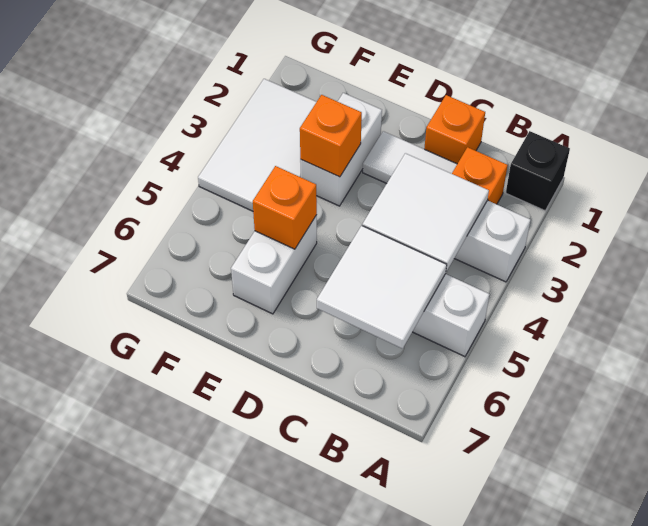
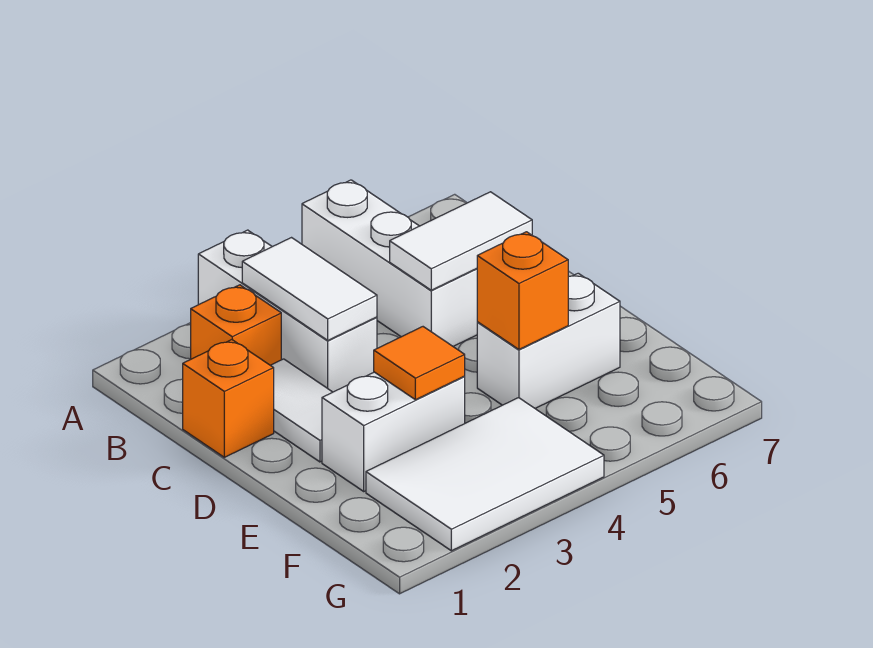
black brick A1 level 1 -> none
white tile B3:C4 level 2 -> white tile B3:C3 level 2
white tile B5:C6 level 2 -> white tile C5:C6 level 2
orange brick E3 level 2 -> orange tile E3 level 2

